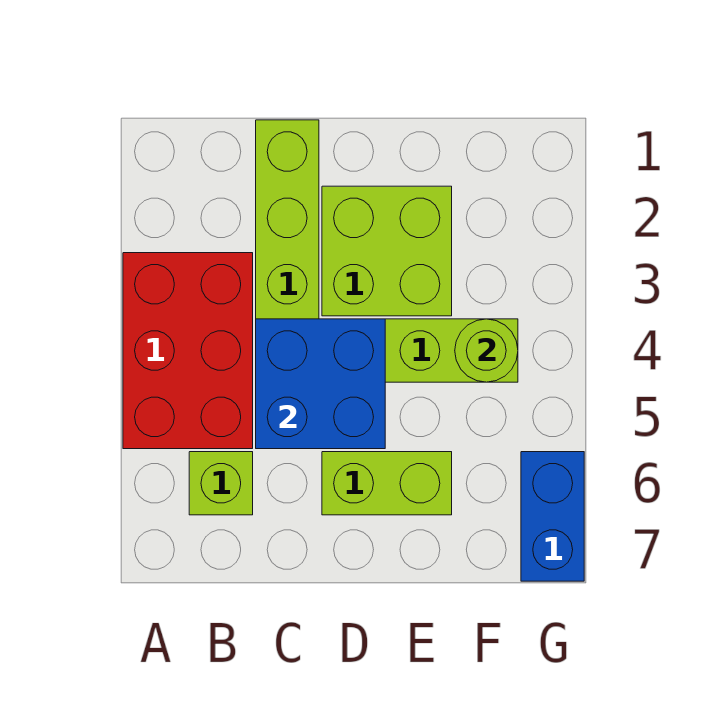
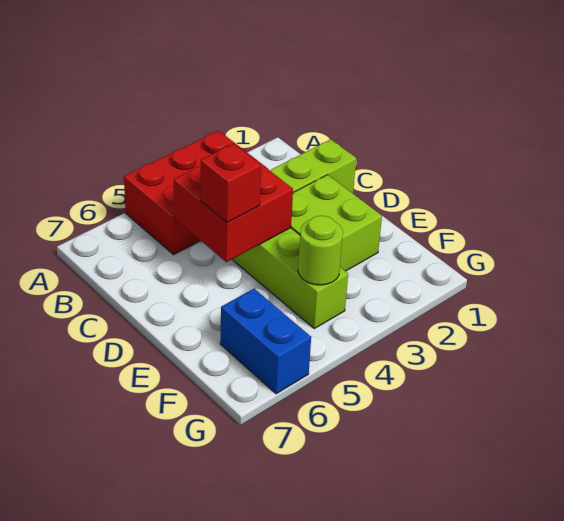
lime brick B6 level 1 -> none
blue brick C4:D5 level 2 -> red brick C4:D5 level 2
none -> red brick D5 level 3
lime brick D6:E6 level 1 -> none
blue brick G6:G7 level 1 -> blue brick F6:G6 level 1

